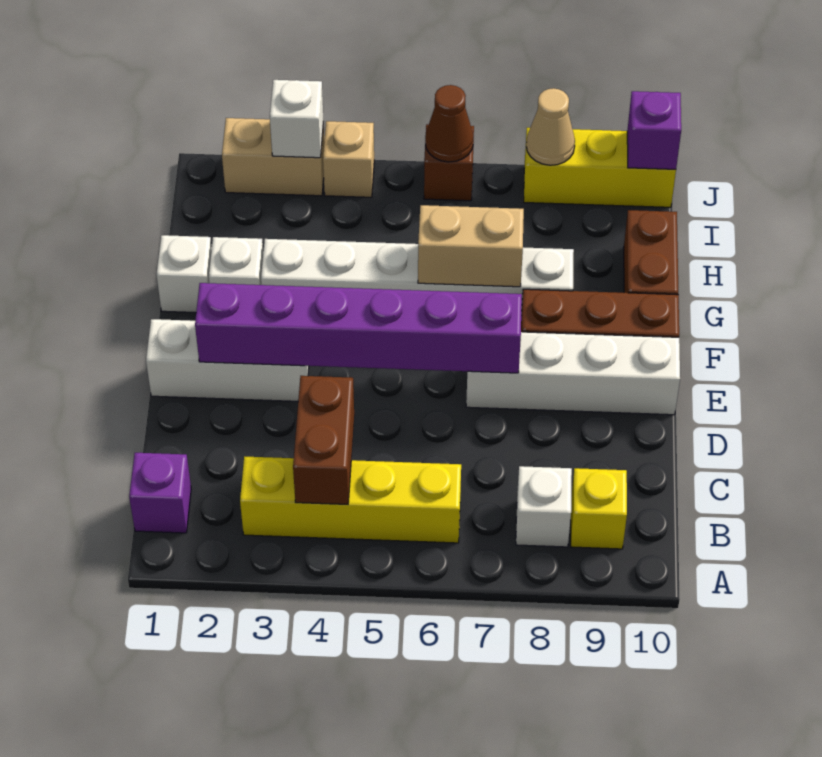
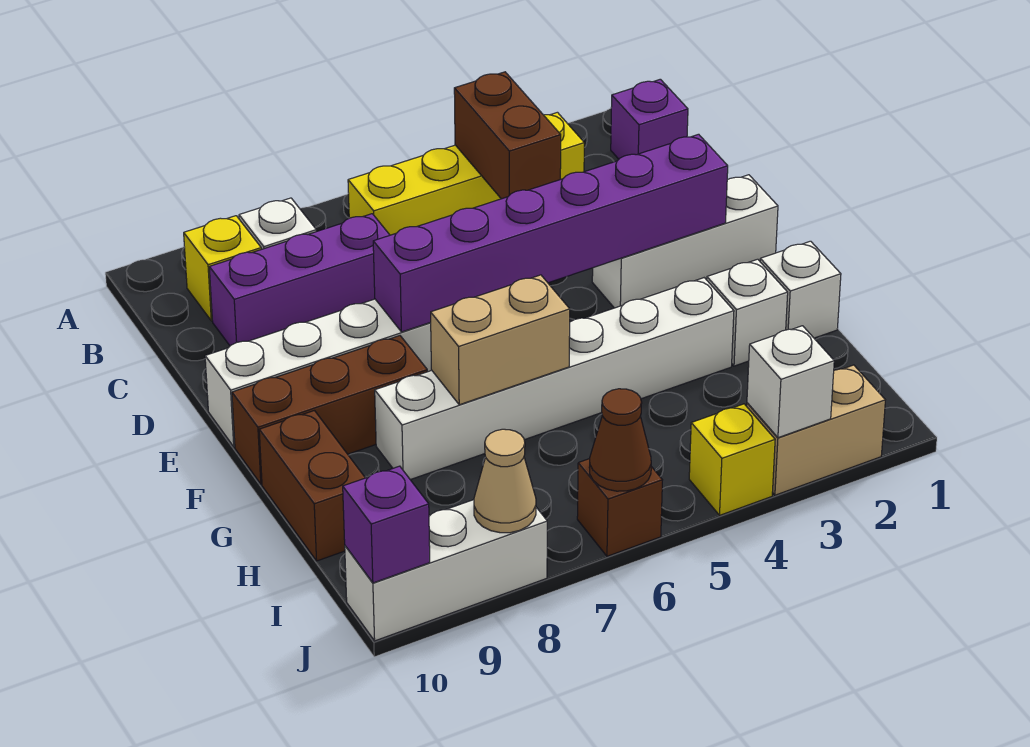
none -> purple brick C7:C9 level 1
tan brick J4 level 1 -> yellow brick J4 level 1
yellow brick J8:J10 level 1 -> white brick J8:J10 level 1

